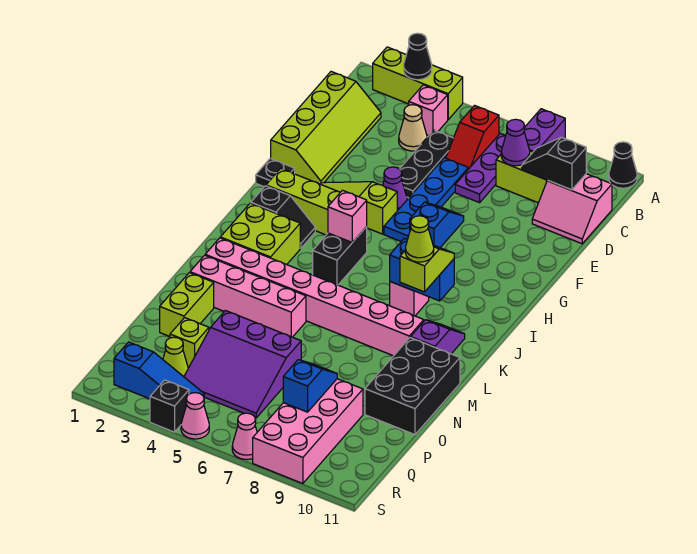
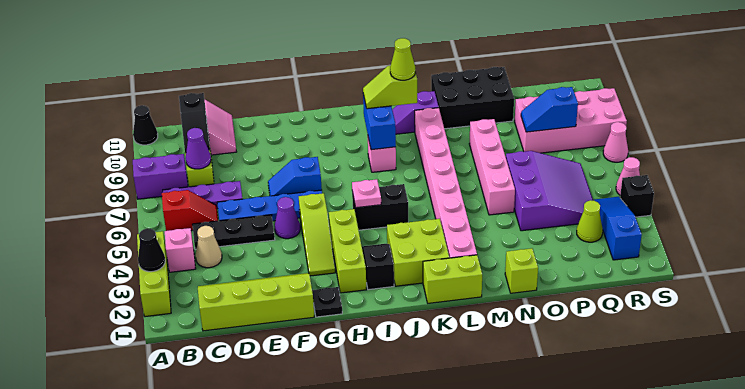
pink brick I5 level 2 -> pink plate I5 level 2
pink brick M2:M5 level 1 -> pink brick N5:N8 level 1
lime brick N2:O2 level 1 -> lime brick K1:L1 level 1
lime brick P3 level 1 -> lime brick N1 level 1

